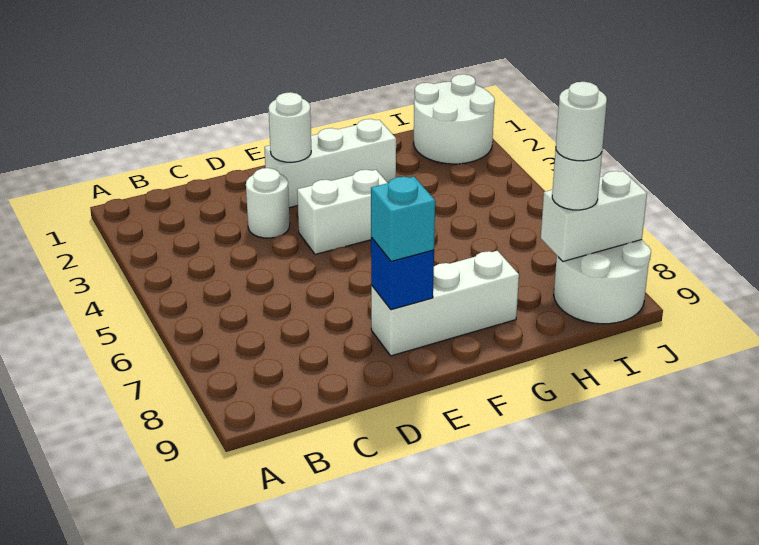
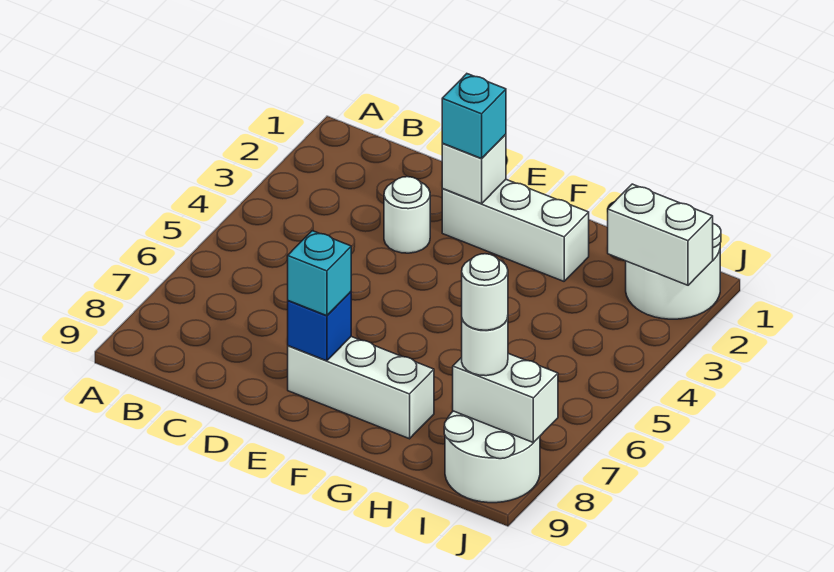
white round brick E2 level 2 -> white brick E2 level 2
none -> cyan brick E2 level 3
white brick E4:F4 level 1 -> white brick I2:J2 level 2

